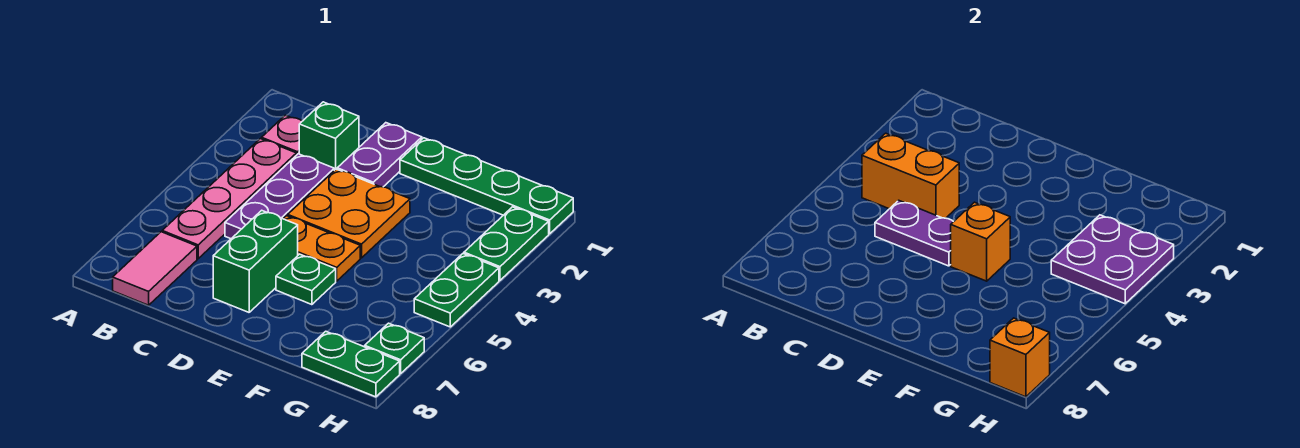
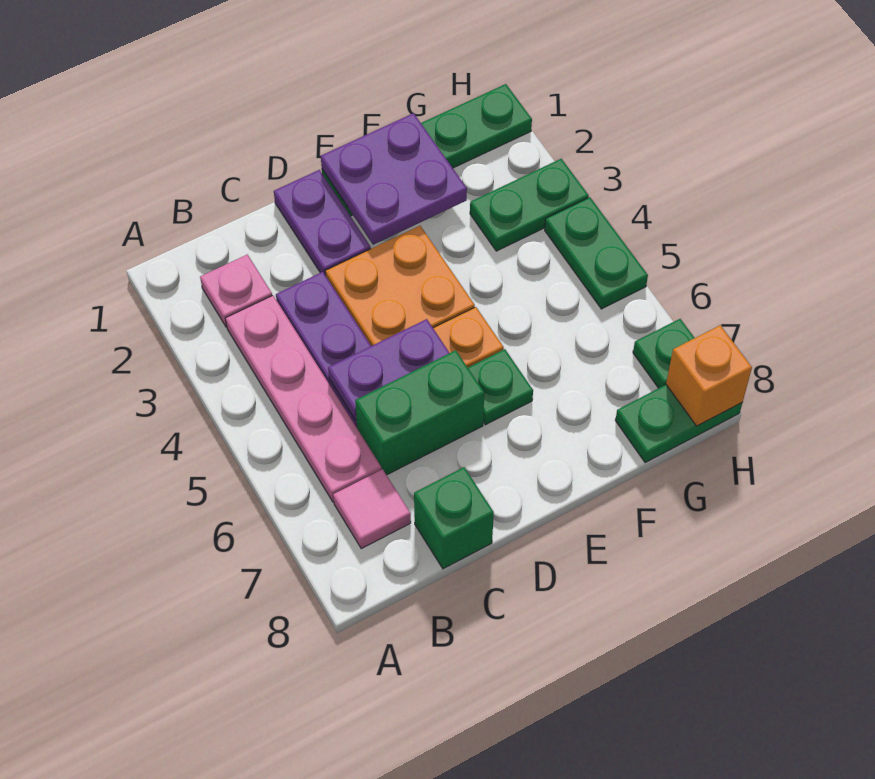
orange brick B4:C4 level 2 -> none
pink tile B7:B8 level 1 -> pink tile B7 level 1
green brick C2 level 1 -> green brick C8 level 1
green brick D6:D7 level 1 -> green brick C6:D6 level 1
orange brick E5 level 2 -> none
purple plate G3:H4 level 2 -> purple plate E1:F2 level 2
green plate H2:H3 level 1 -> green plate G3:H3 level 1

